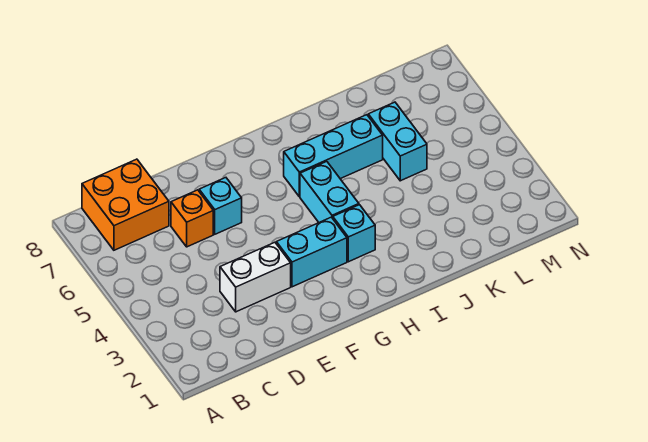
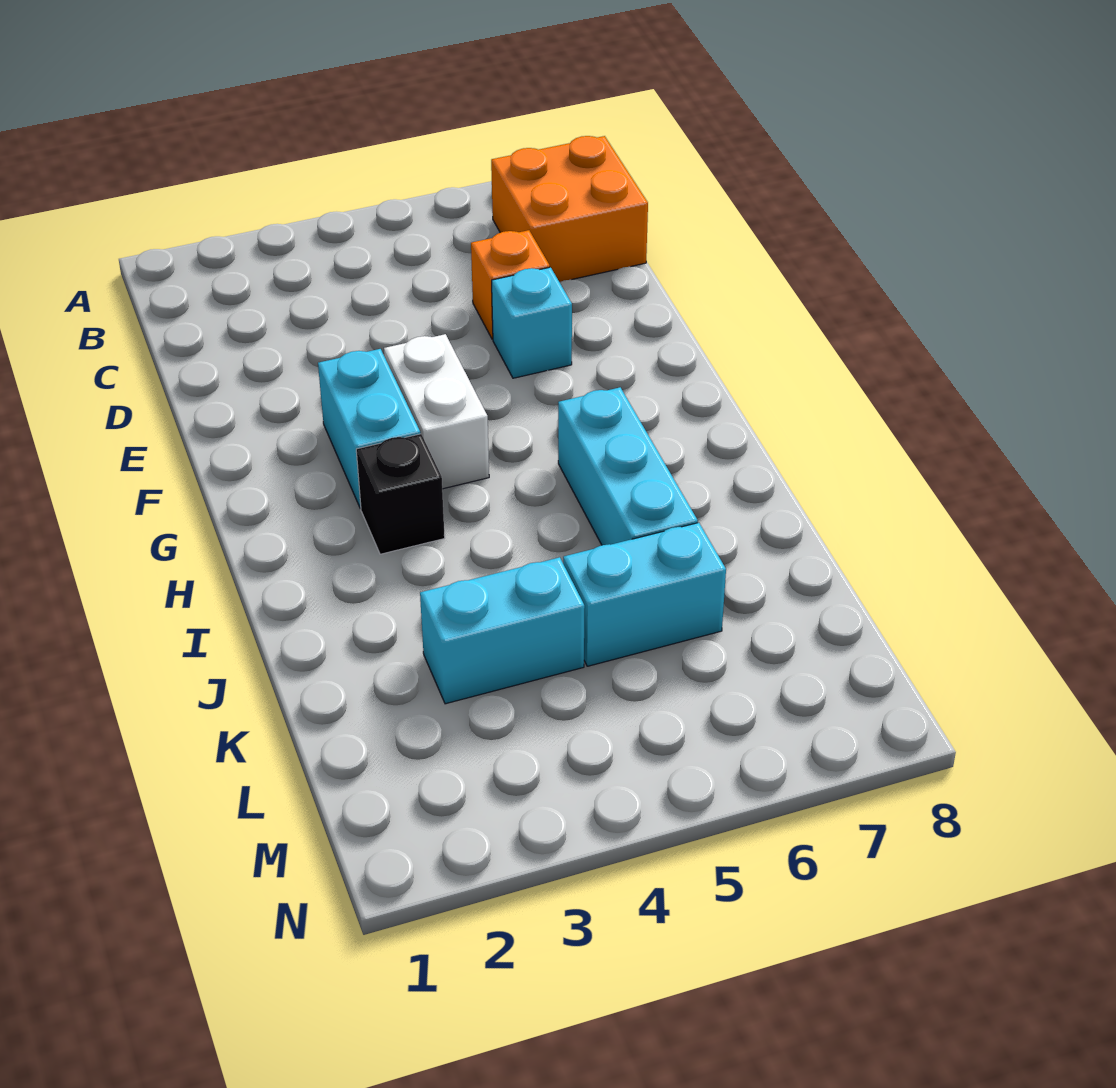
white brick D3:E3 level 1 -> white brick F4:G4 level 1
cyan brick H3 level 1 -> black brick H3 level 1
cyan brick H4:H5 level 1 -> cyan brick K3:K4 level 1

